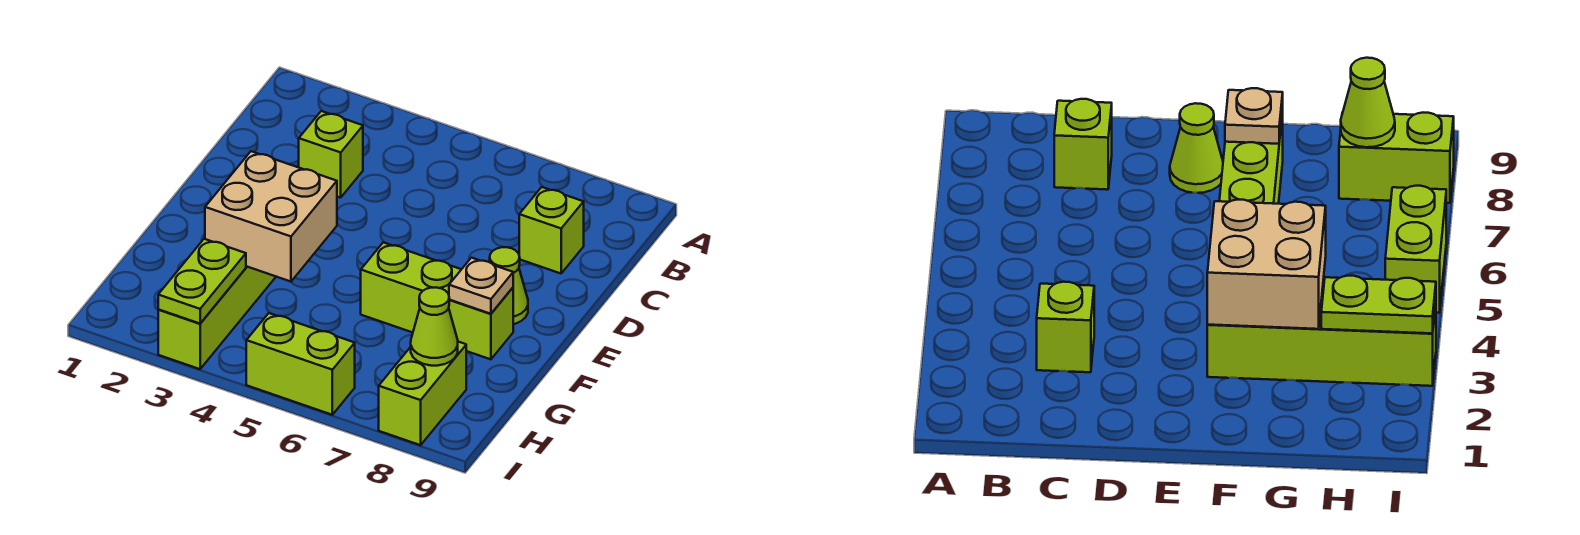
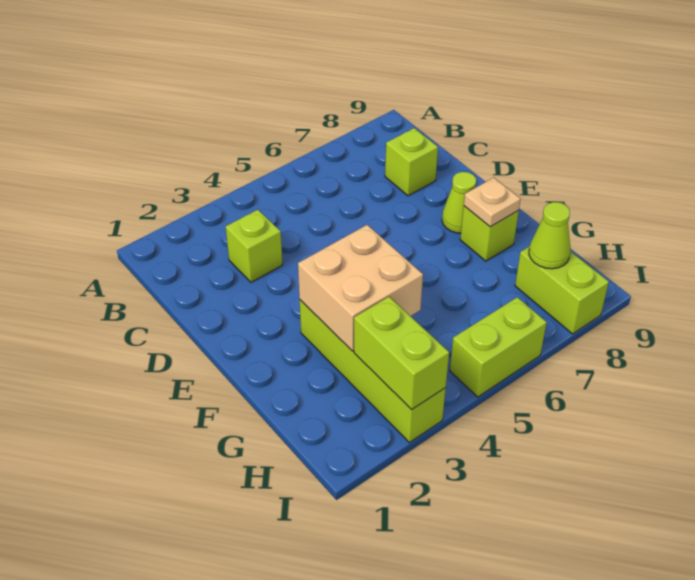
lime brick F6:F8 level 1 -> lime brick F8 level 1
lime plate H3:I3 level 2 -> lime brick H3:I3 level 2

